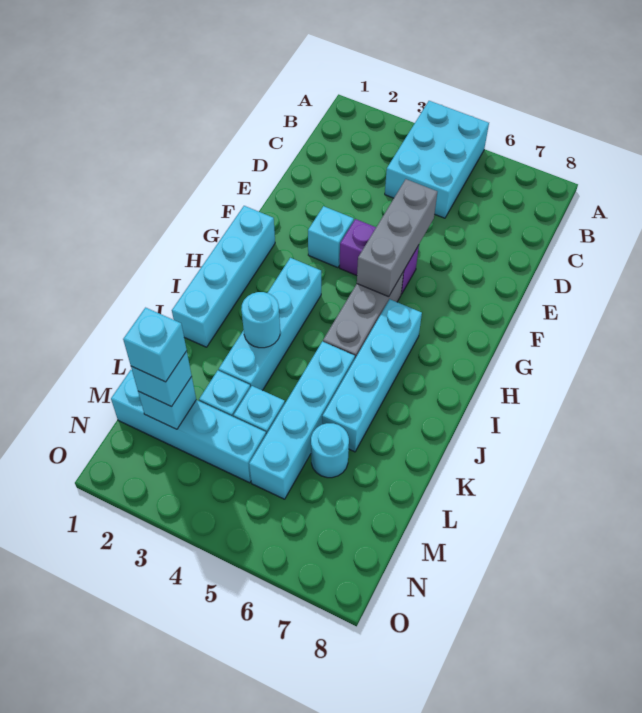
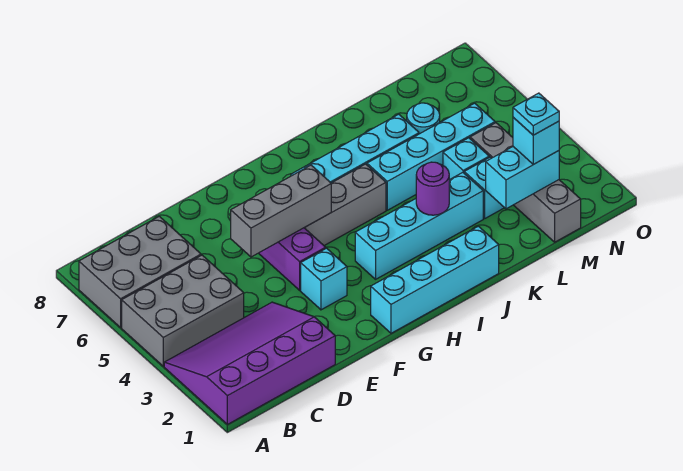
none -> purple slope A1:D3 level 1 top 1
cyan brick A4:C5 level 1 -> grey brick A4:C5 level 1
none -> grey brick A6:C7 level 1
cyan round brick J3 level 2 -> purple round brick J3 level 2
cyan brick M1:M4 level 1 -> grey brick M1:M4 level 1
cyan brick M2 level 2 -> cyan brick L2:M2 level 2
cyan brick M2 level 4 -> cyan plate M2 level 4

